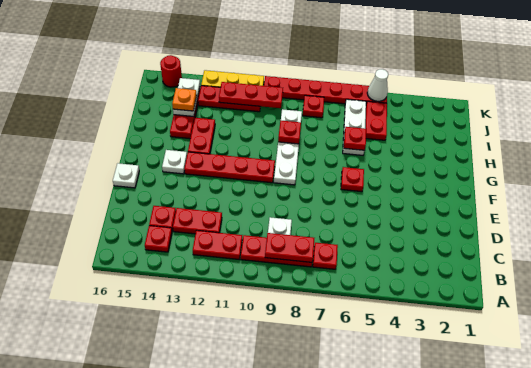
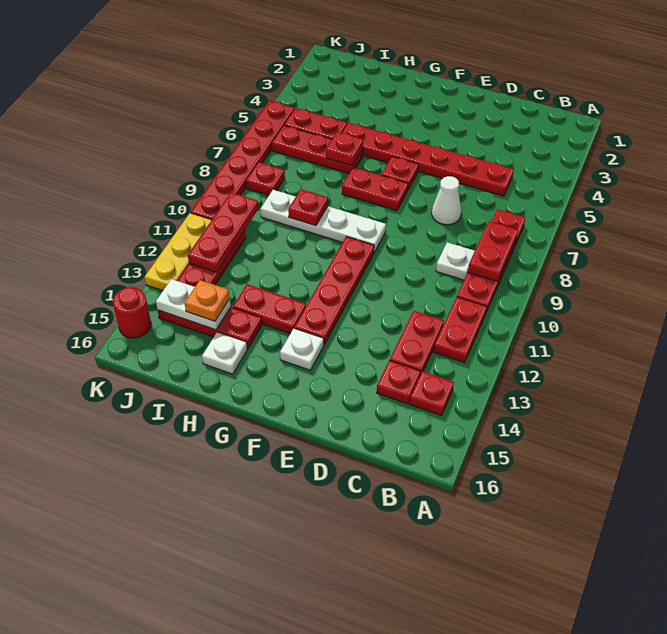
none -> red plate C5:H5 level 1
white plate E16 level 1 -> white plate H15 level 1
none -> red plate F7:G7 level 1
white plate H6:J6 level 1 -> red plate H6:J6 level 1
white cone K5 level 2 -> white cone D7 level 1

